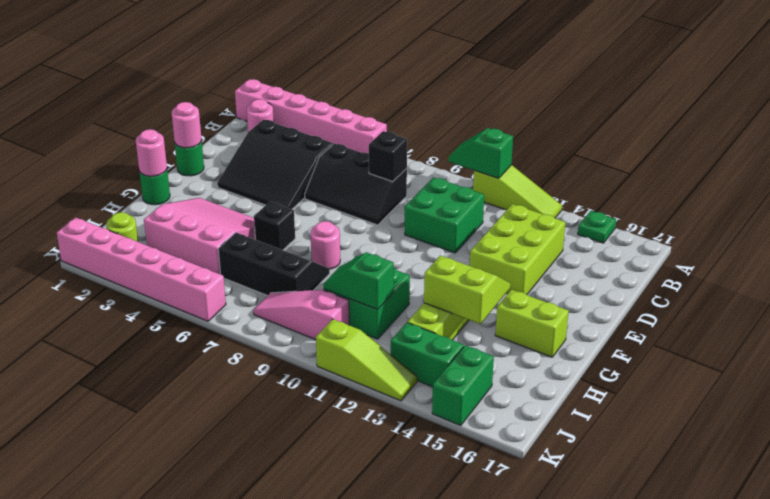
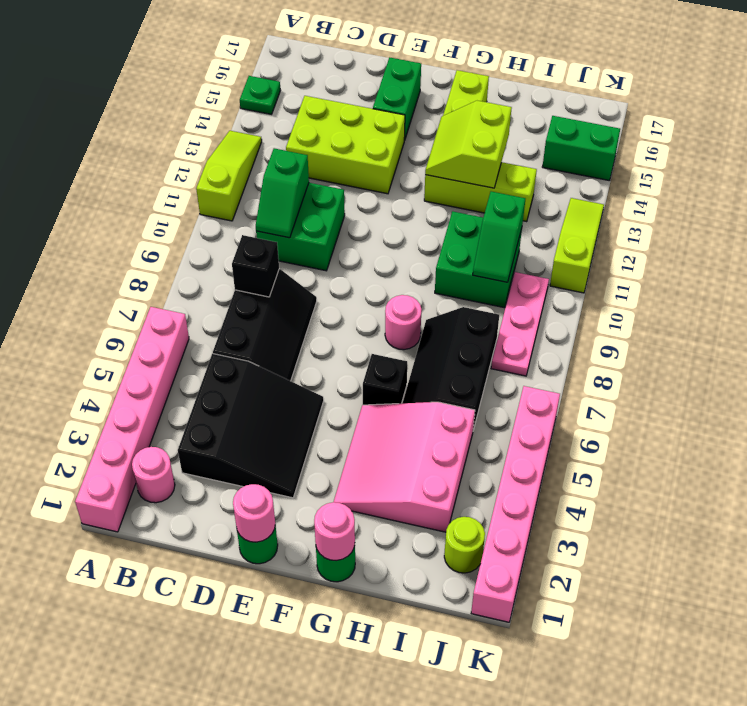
green slope A10:A11 level 2 top 11 -> green slope C10:C11 level 2 top 11
pink slope J8:J10 level 1 top 10 -> pink plate J8:J10 level 1
green brick J13:J14 level 1 -> green brick E15:E16 level 1

